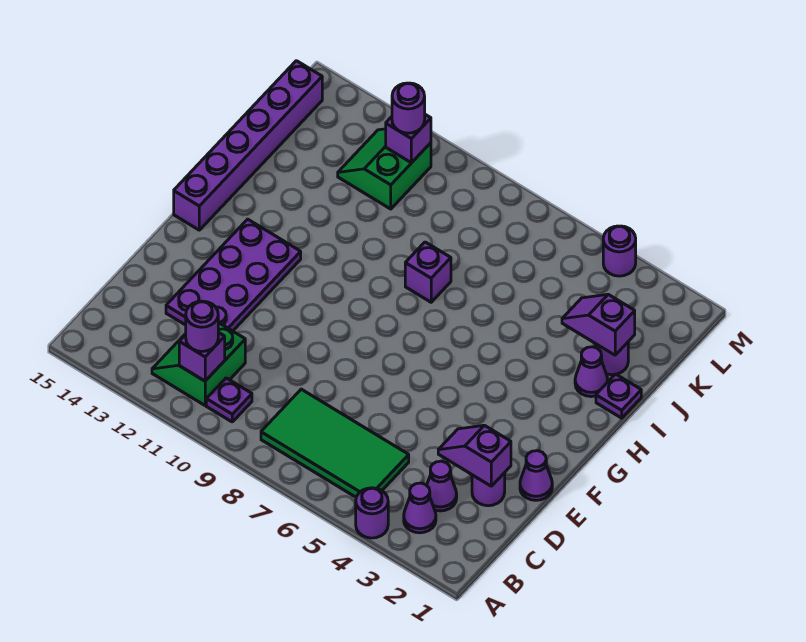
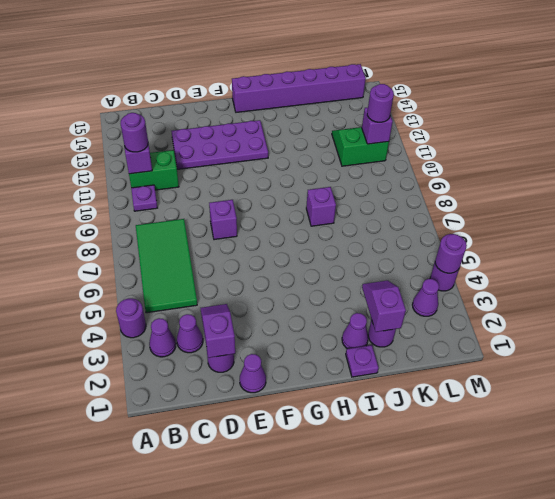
none -> purple brick E8 level 1
none -> purple cone L3 level 1
none -> purple round brick M4 level 2

